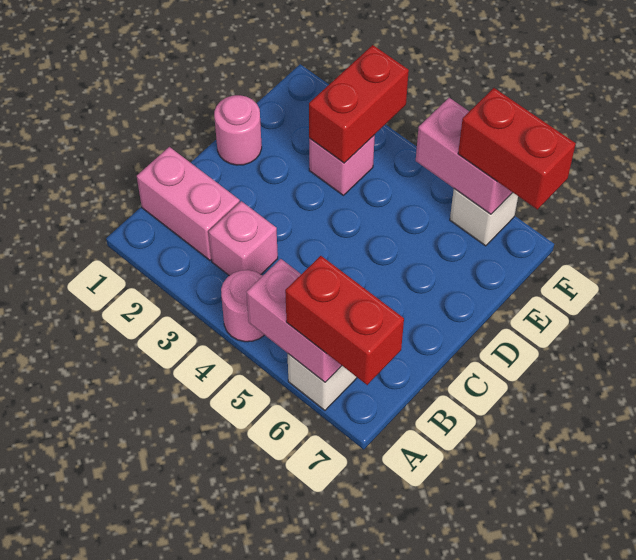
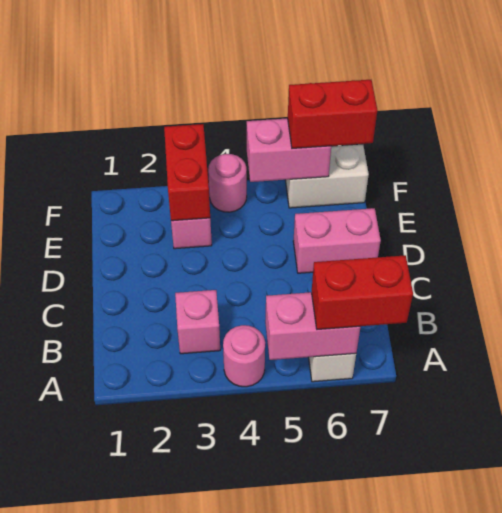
pink brick B1:B2 level 1 -> pink brick D6:D7 level 1
pink round brick D1 level 1 -> pink round brick F4 level 1
white brick F6 level 1 -> white brick F6:F7 level 1

